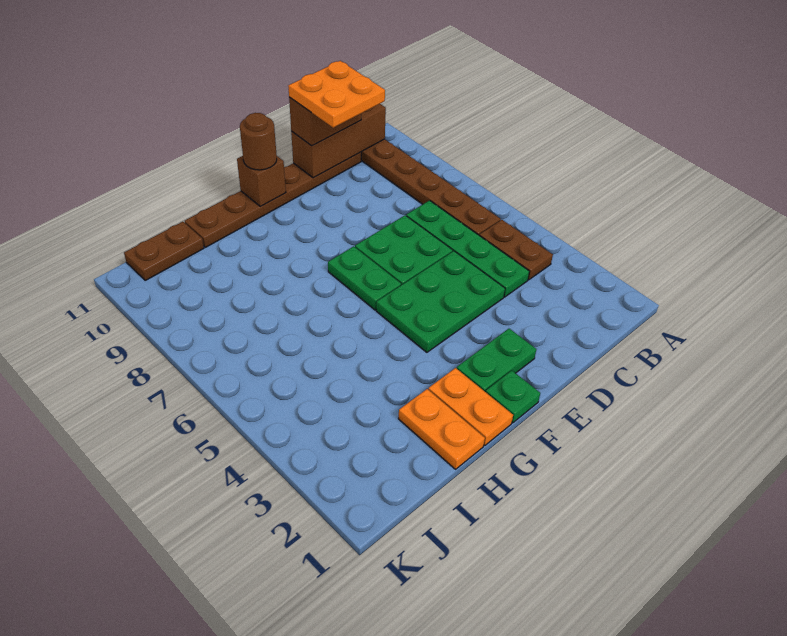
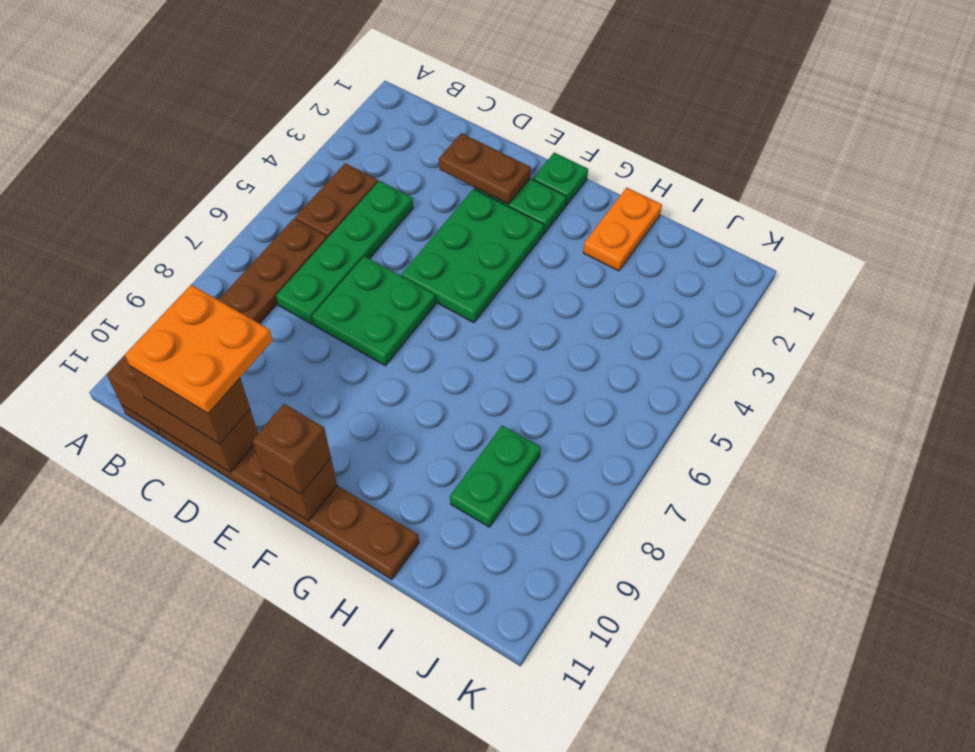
green plate D4:F5 level 1 -> green plate E3:F5 level 1
green plate F6:F7 level 1 -> green plate I8:I9 level 1
brown round brick F11 level 3 -> brown brick F11 level 3
orange plate G1:G2 level 1 -> none
brown plate I11:J11 level 1 -> brown plate D2:E2 level 2

